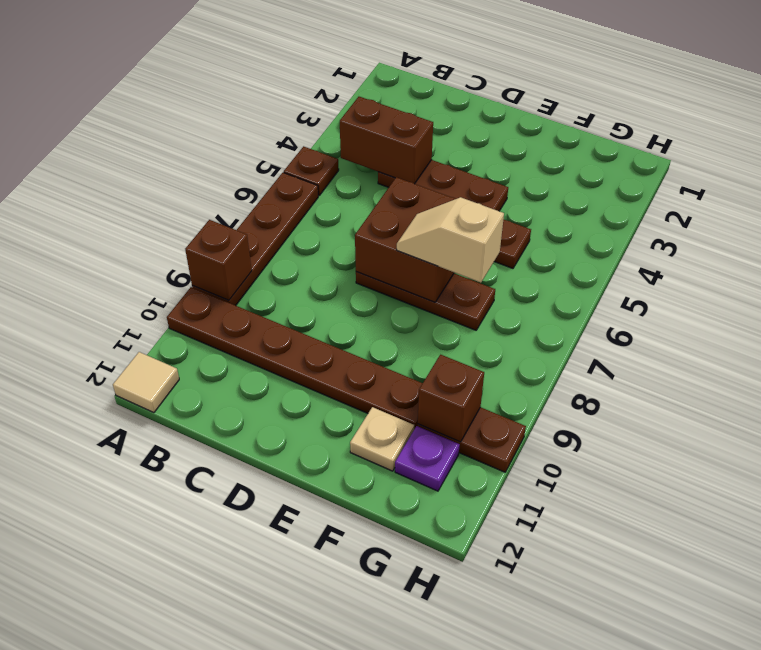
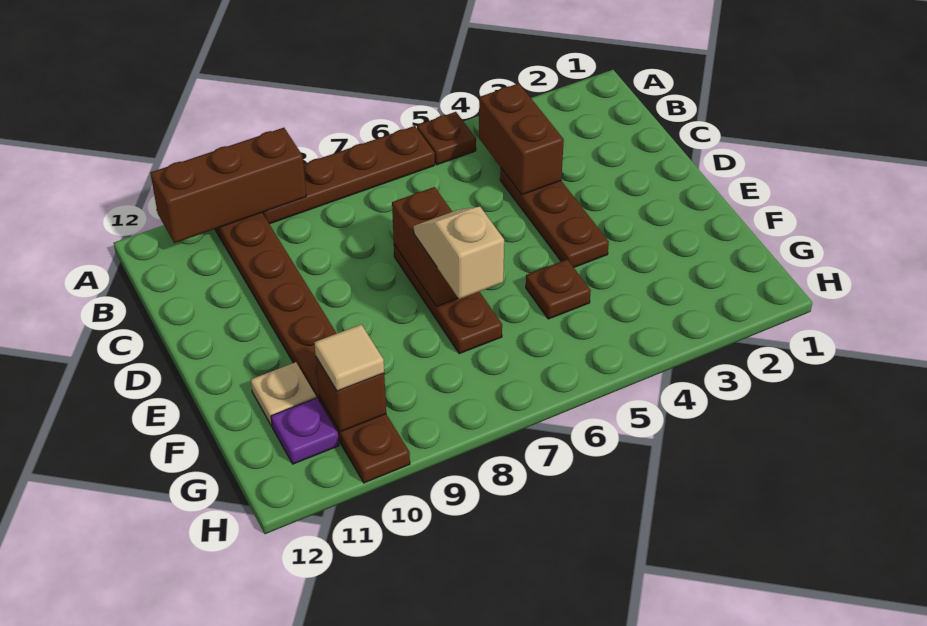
brown brick A9 level 2 -> brown brick A9:A11 level 2
tan tile A12 level 1 -> tan tile G10 level 3
brown brick D6:E7 level 2 -> brown brick D7:E7 level 2

